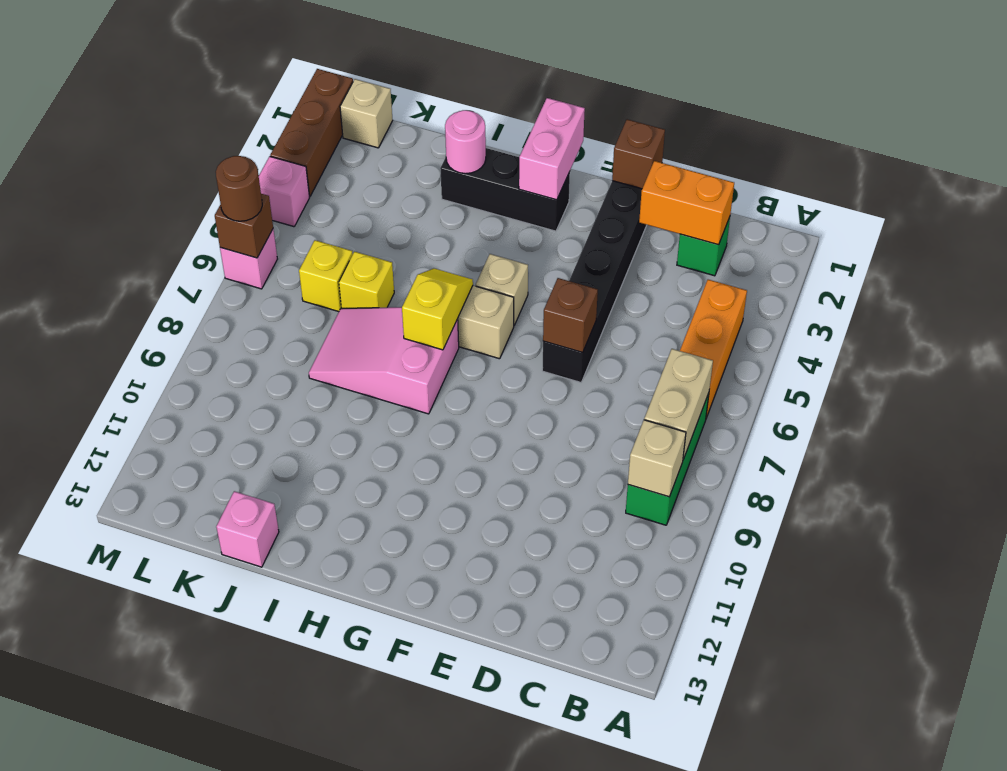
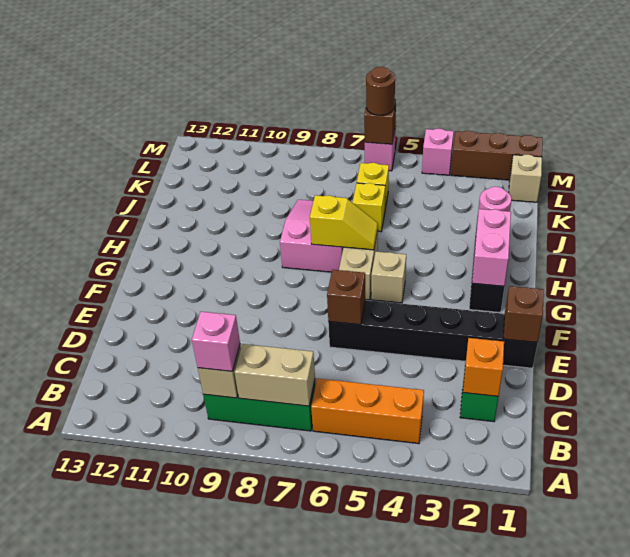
orange brick C2:D2 level 2 -> orange brick C2 level 2
pink brick G1:G2 level 2 -> pink brick G2:H2 level 2
pink brick J13 level 1 -> pink brick B9 level 3

